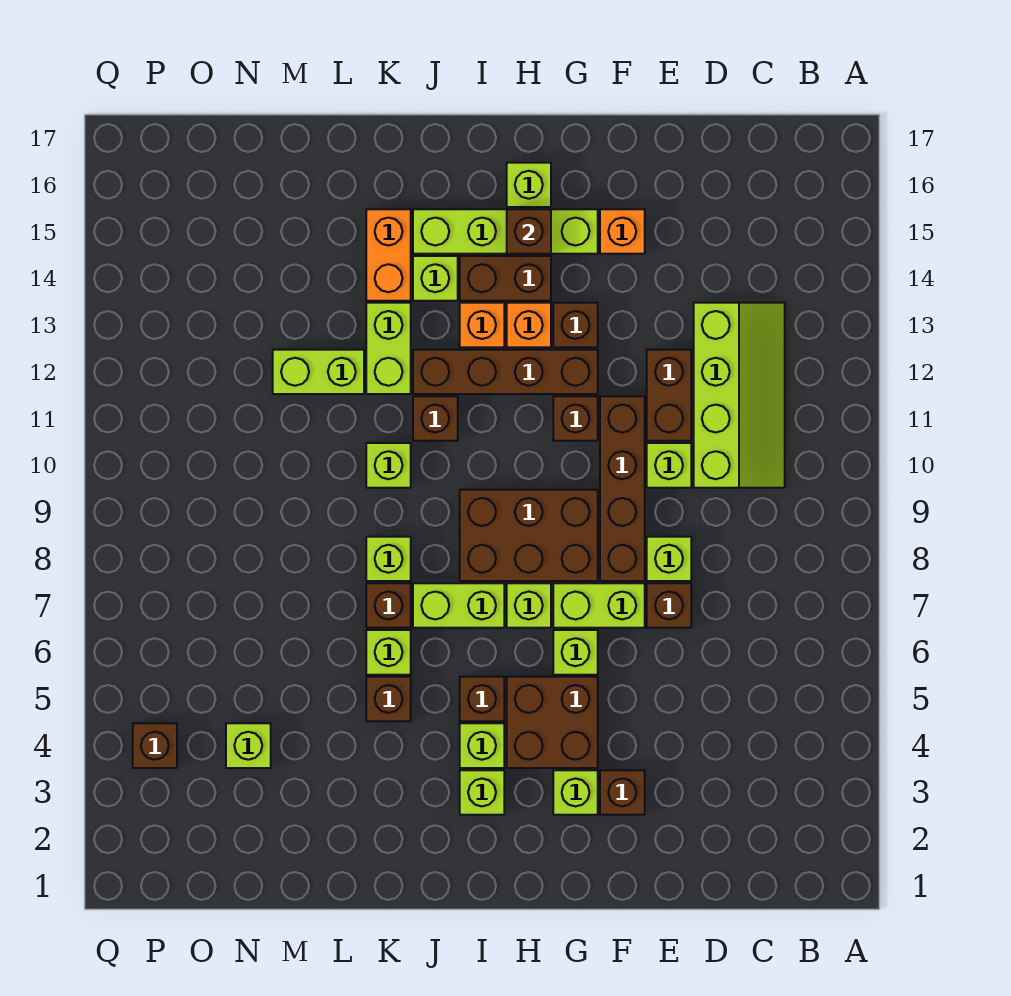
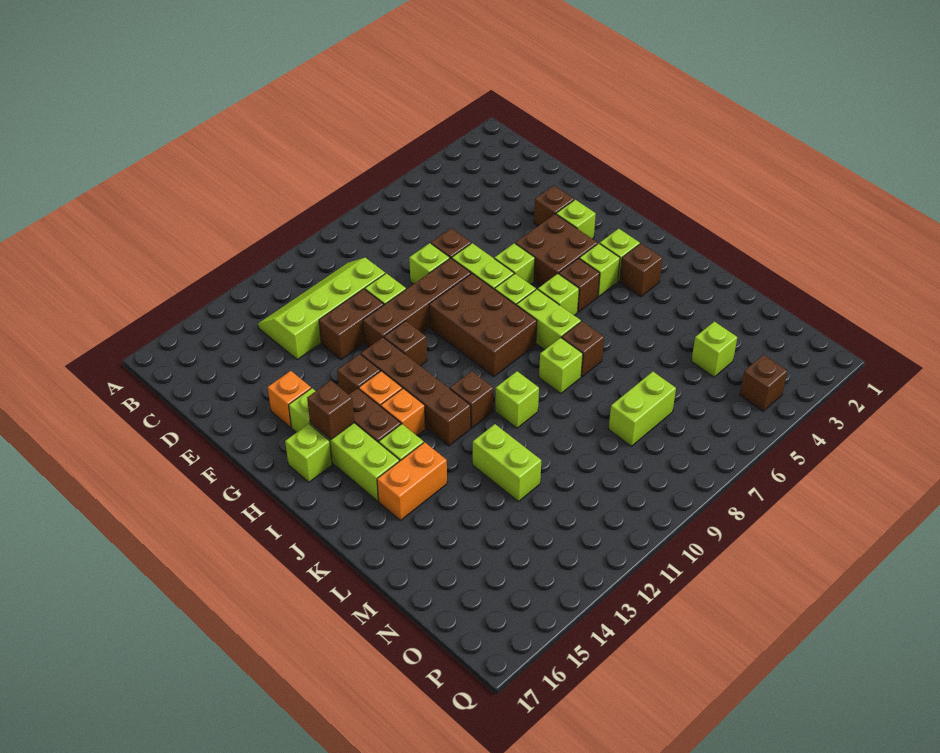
brown brick K5 level 1 -> brown brick J3 level 1
lime brick K6 level 1 -> lime brick I6 level 1
lime brick K12:K13 level 1 -> lime brick N7:N8 level 1

